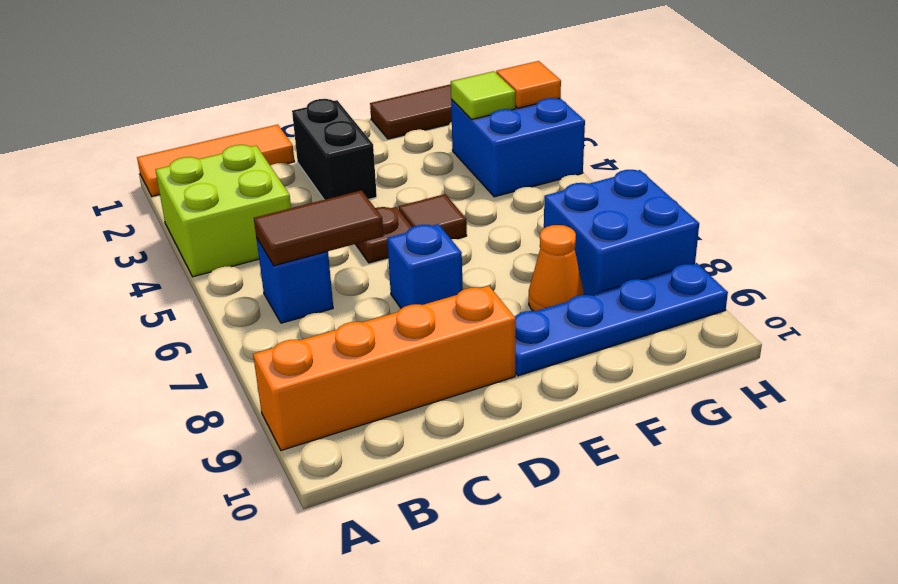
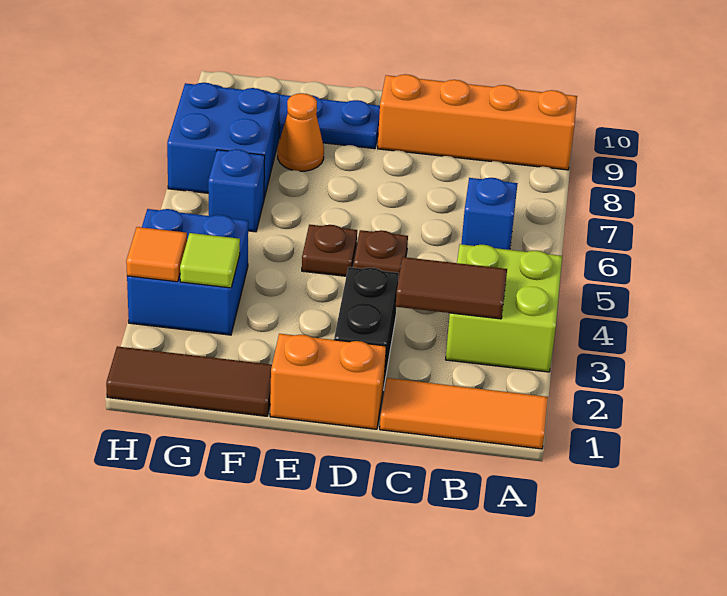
brown tile B6:C6 level 2 -> brown tile B3:C3 level 2
none -> orange brick D1:E1 level 1
blue brick D7 level 1 -> blue brick G6 level 1
brown tile E5 level 1 -> brown plate E5 level 1

